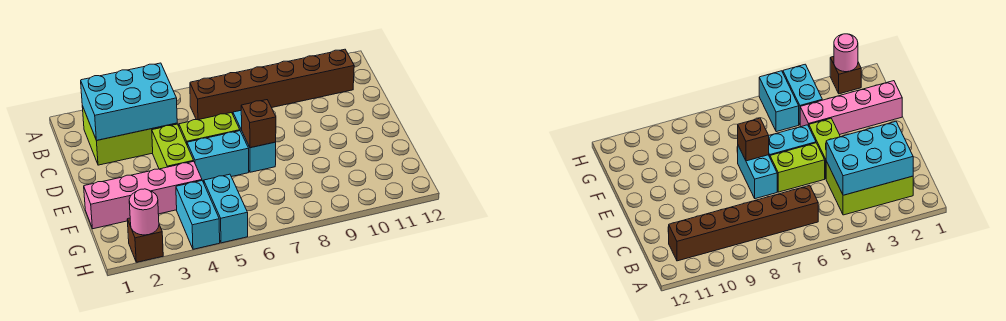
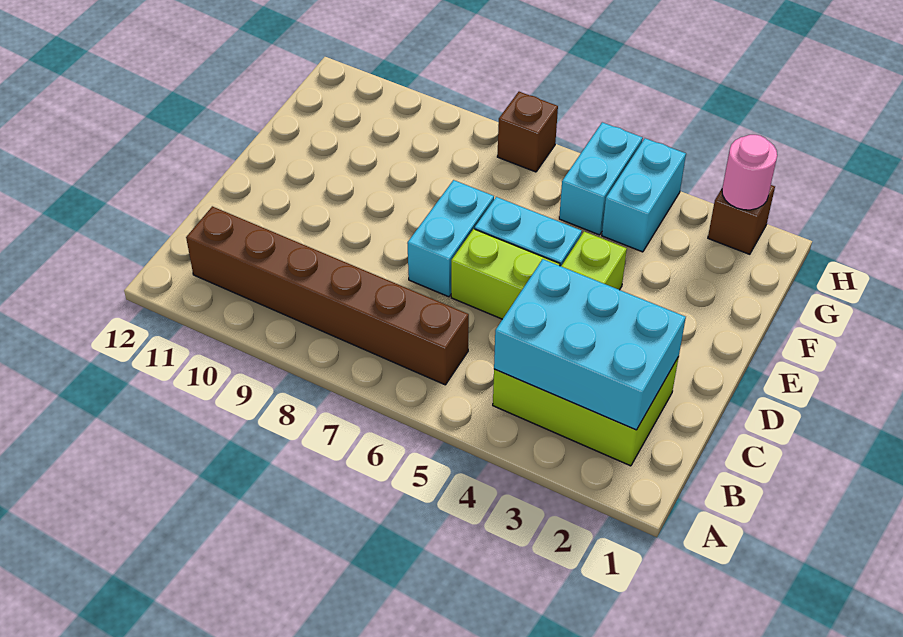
brown brick E7 level 2 -> brown brick H7 level 1
pink brick F1:F4 level 1 -> none

